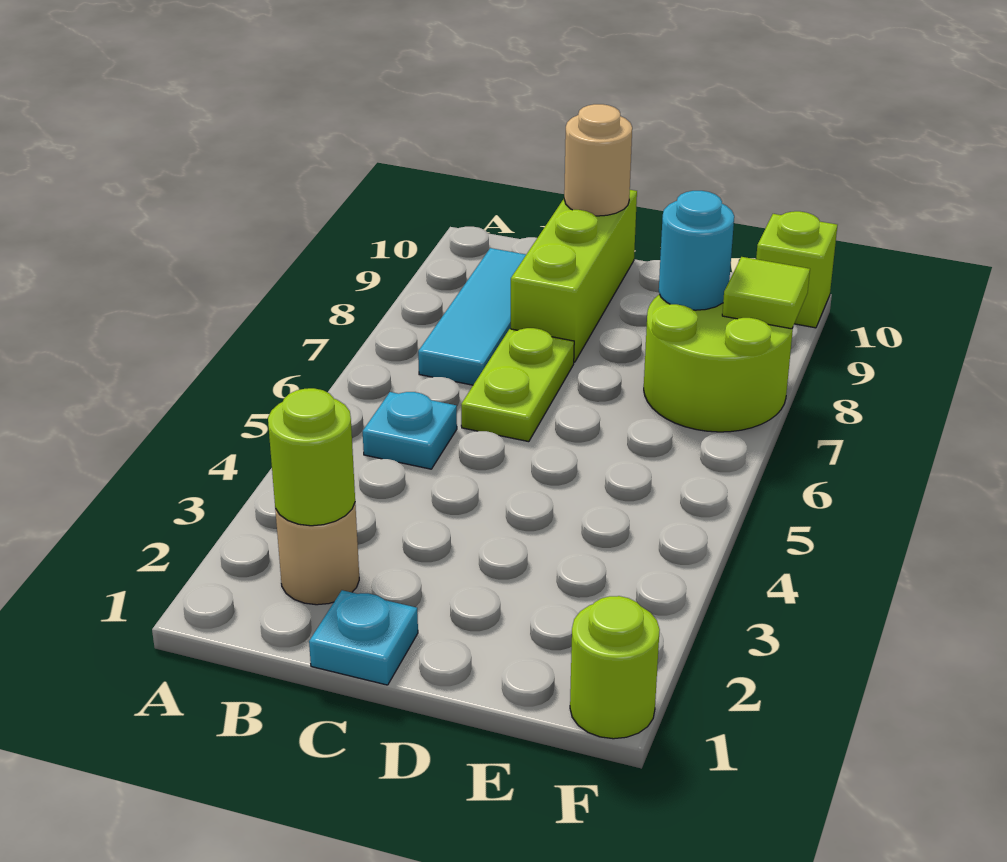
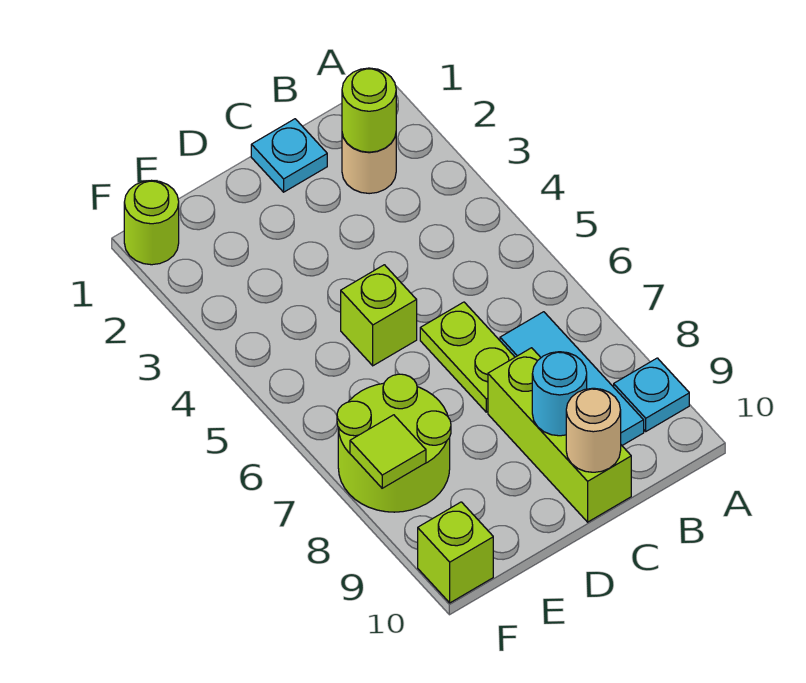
cyan plate B5 level 1 -> cyan plate A9 level 1
none -> lime brick D5 level 1
cyan round brick E8 level 2 -> cyan round brick C9 level 2

